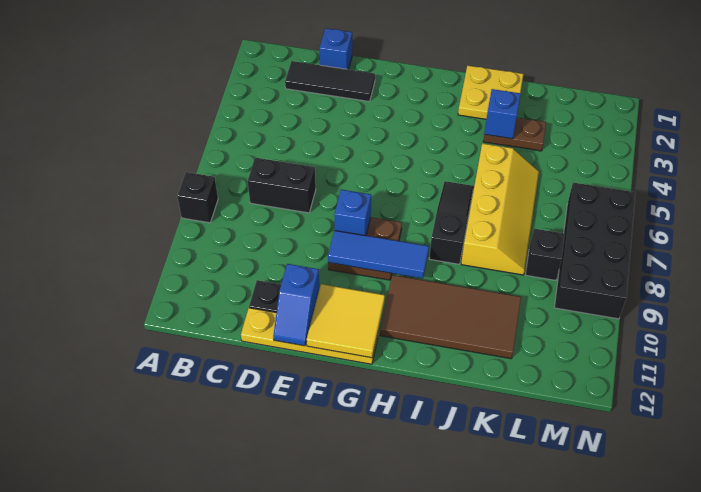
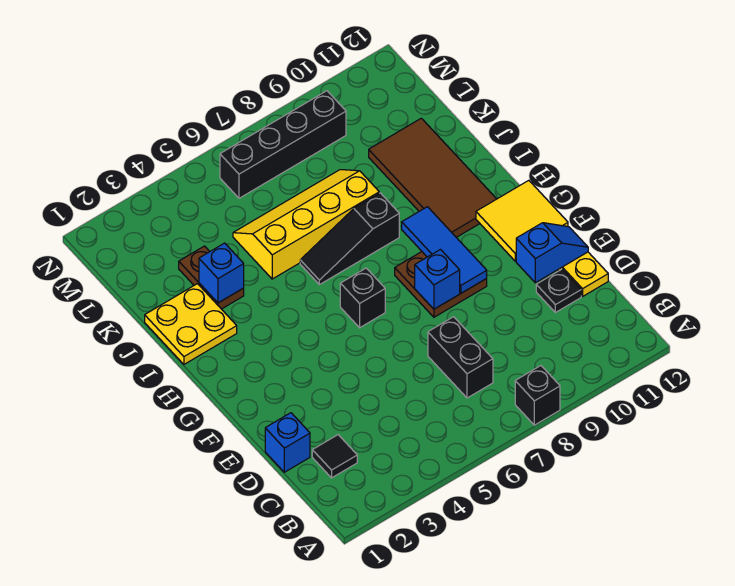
black tile C2:E2 level 1 -> black tile C2 level 1
black brick L8 level 1 -> black brick G6 level 1
black brick M6:N9 level 1 -> black brick M6:M9 level 1

